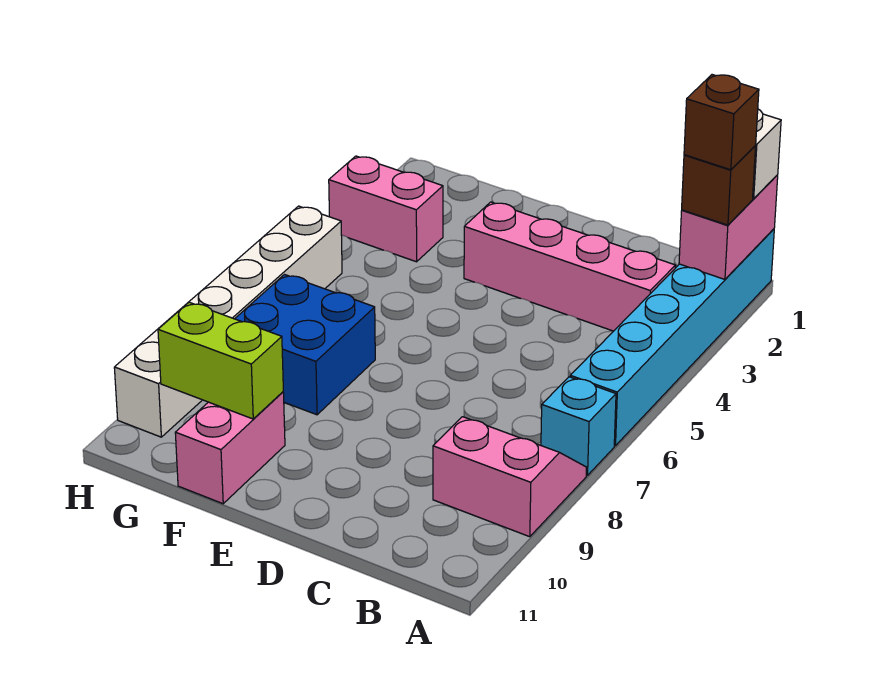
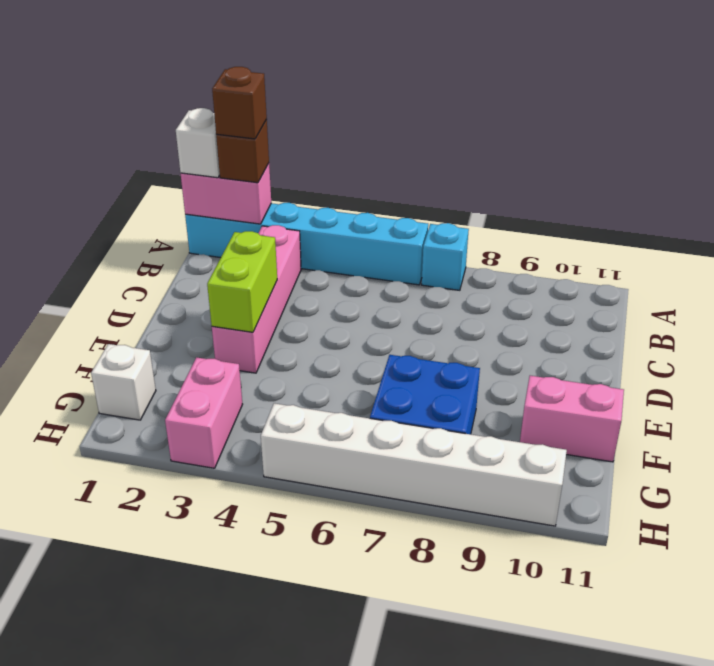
pink slope A8:B9 level 1 top 9 -> none
lime brick F10:G10 level 2 -> lime brick D3:E3 level 2
none -> white brick G1 level 1

